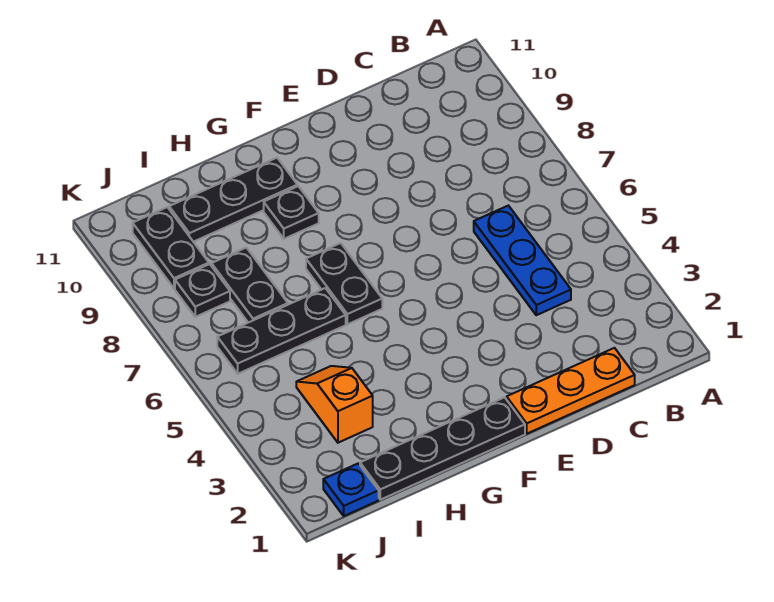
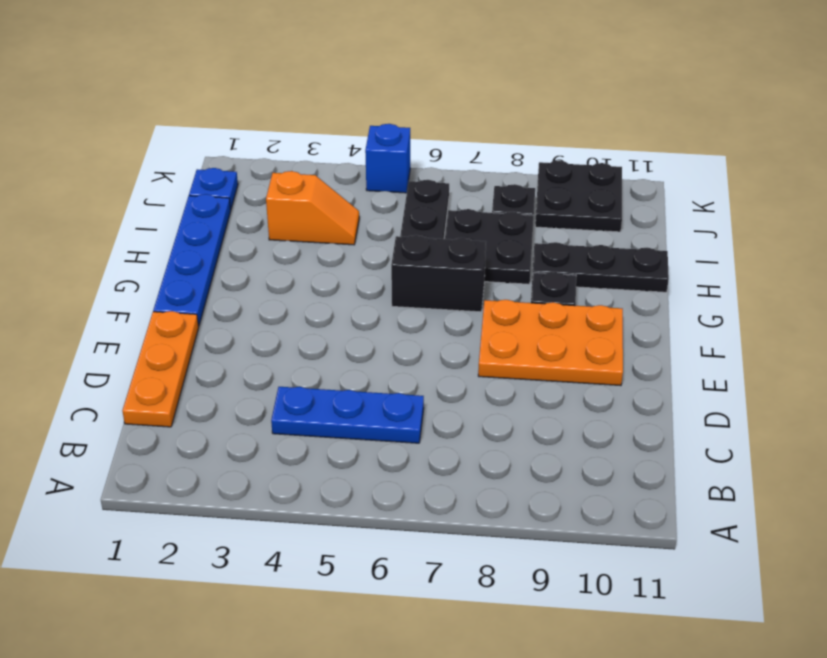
none -> orange plate E8:F10 level 1
black plate F1:I1 level 1 -> blue plate F1:I1 level 1
black plate G6:G7 level 1 -> black brick G6:G7 level 1
black plate G10:I10 level 1 -> black plate H9:H11 level 1
black plate I7:I8 level 1 -> black plate H7:I8 level 1
black plate J9:J10 level 1 -> black plate J9:K10 level 1
none -> blue brick K5 level 1

